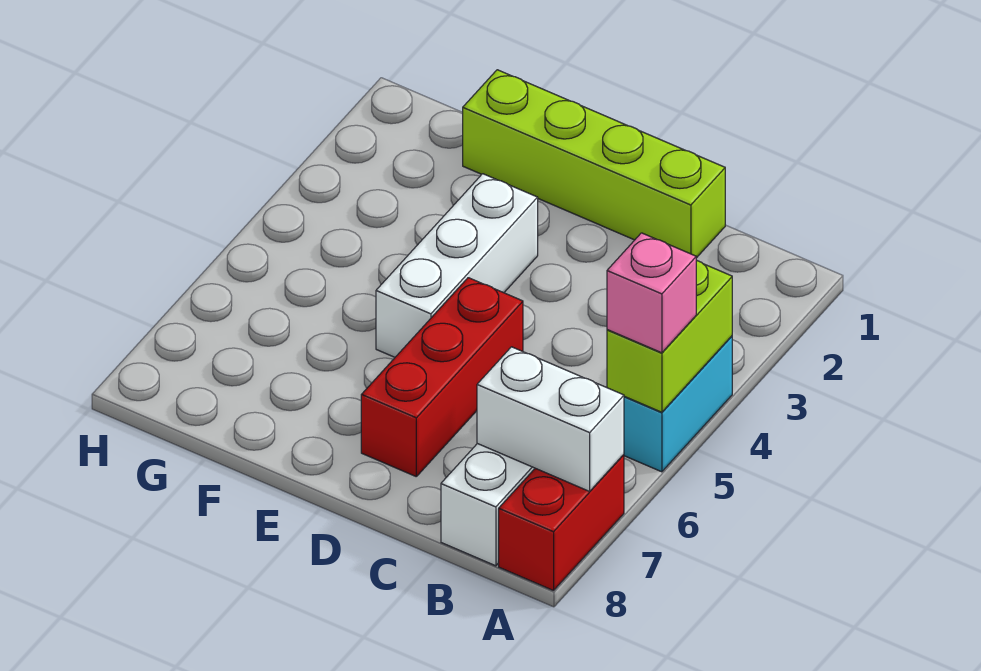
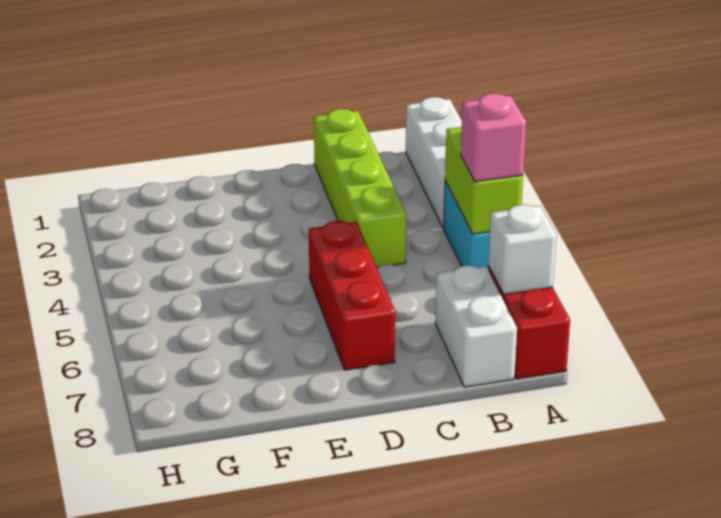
white brick A7:B7 level 2 -> white brick A7 level 2
lime brick C1:F1 level 1 -> lime brick C1:C4 level 1
white brick E3:E5 level 1 -> white brick A1:A3 level 1

